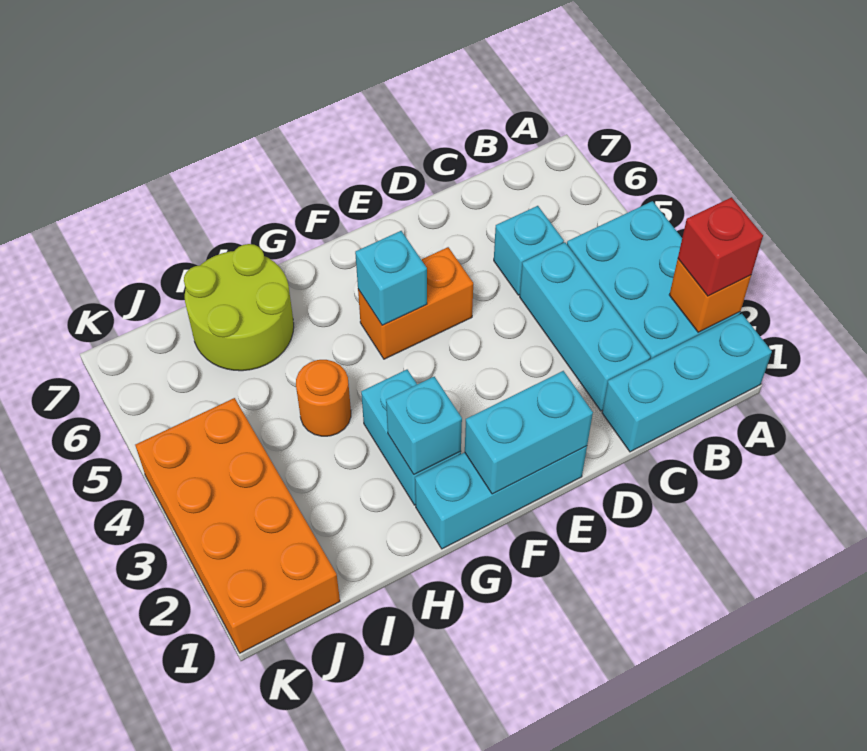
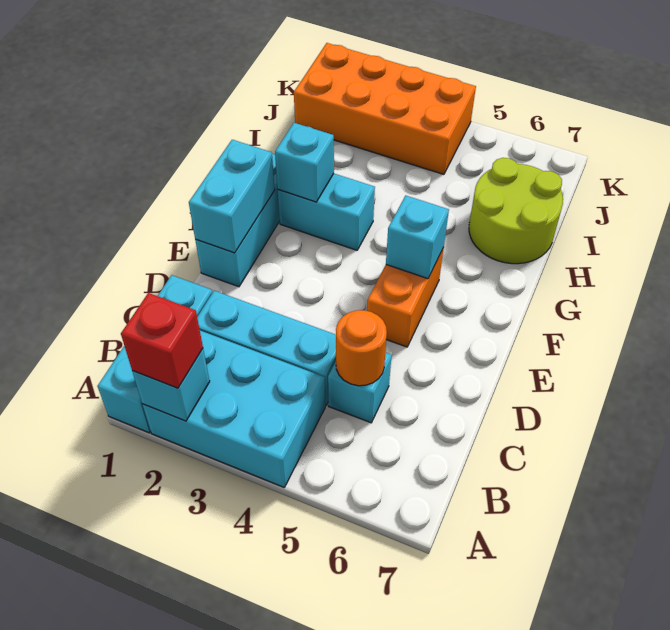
orange brick A2 level 2 -> cyan brick A2 level 2
orange round brick H4 level 1 -> orange round brick C5 level 2

